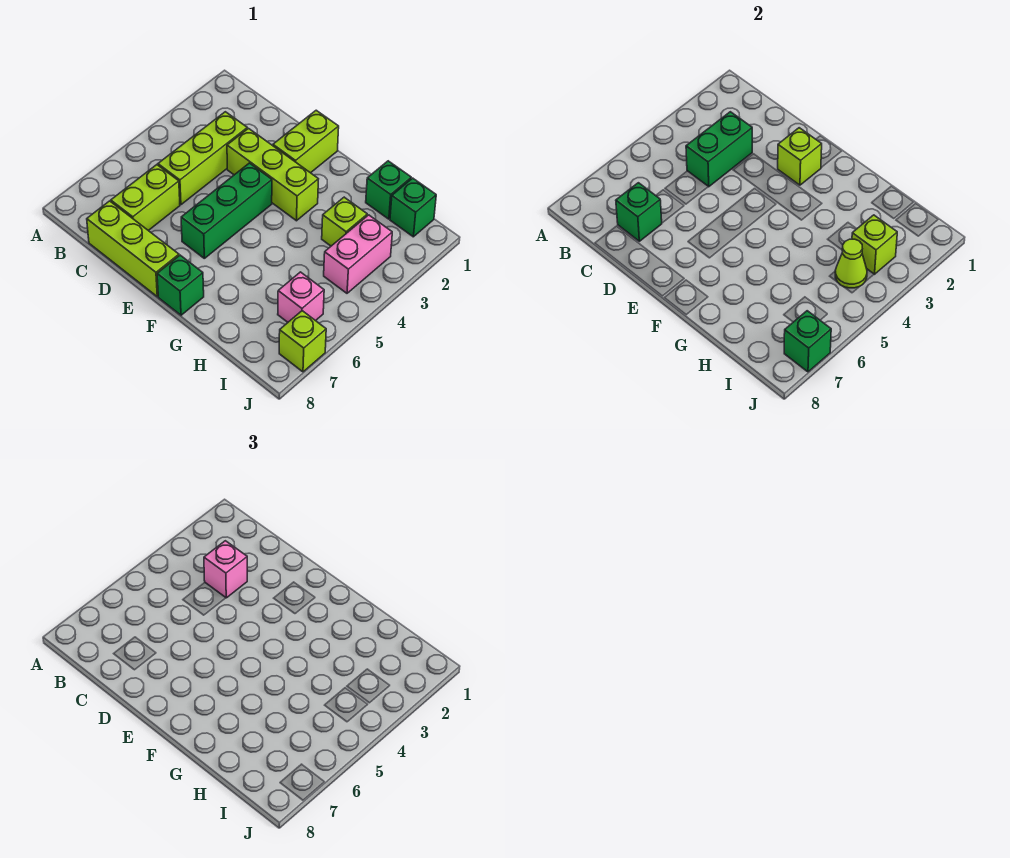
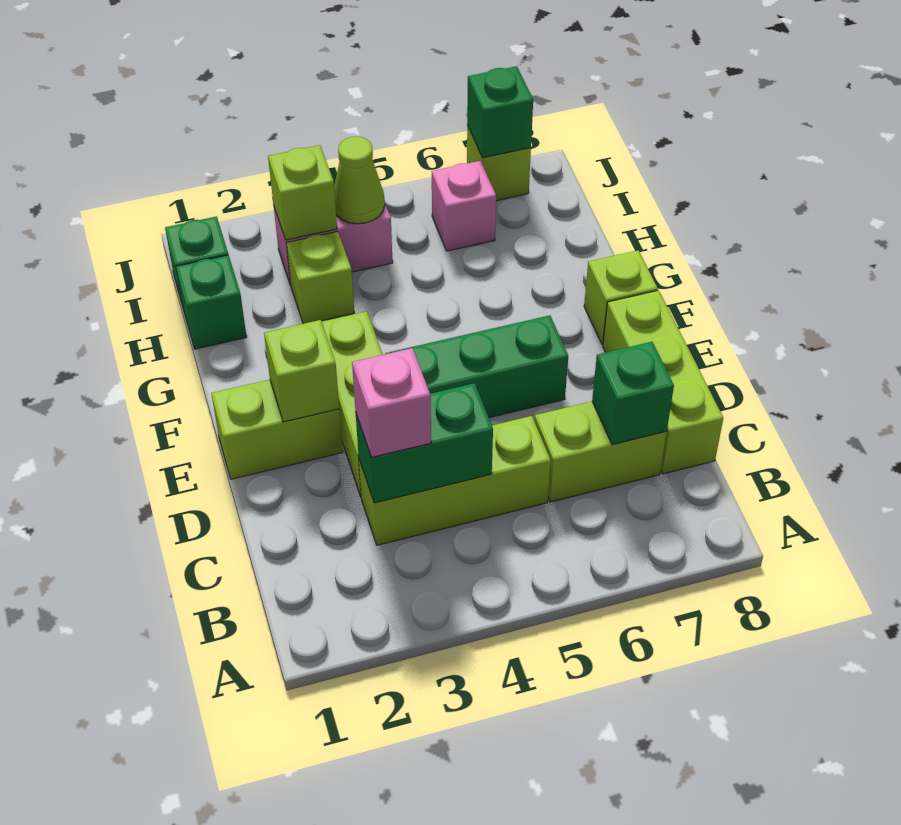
green brick F8 level 1 -> lime brick F8 level 1

